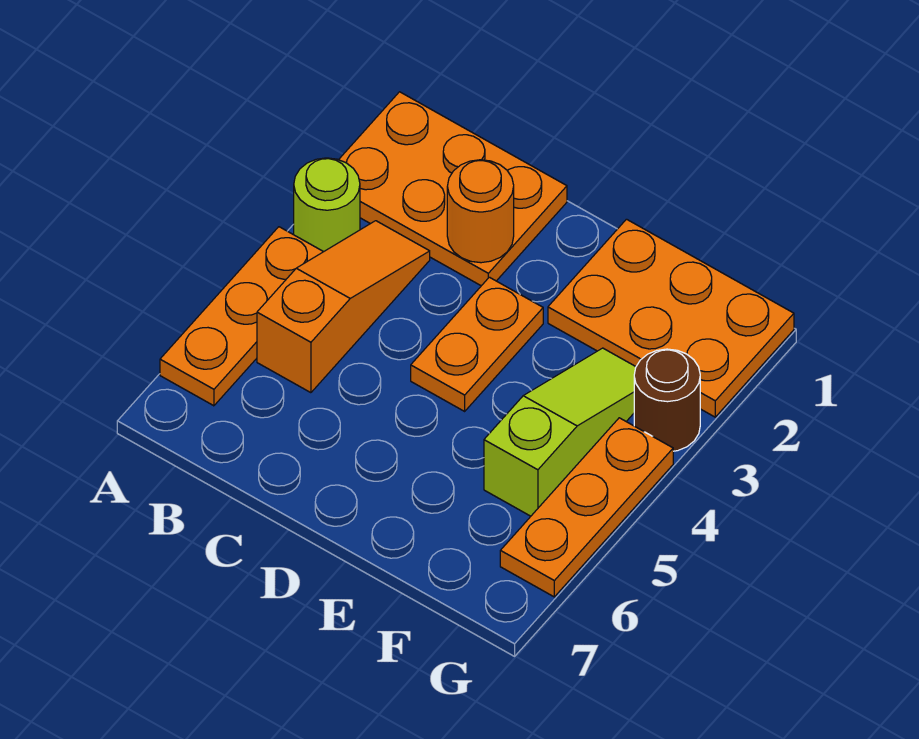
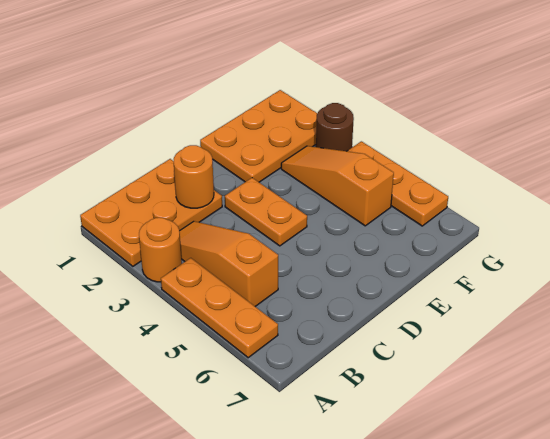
lime round brick A3 level 1 -> orange round brick A3 level 1
lime slope F3:F5 level 1 top 5 -> orange slope F3:F5 level 1 top 5

